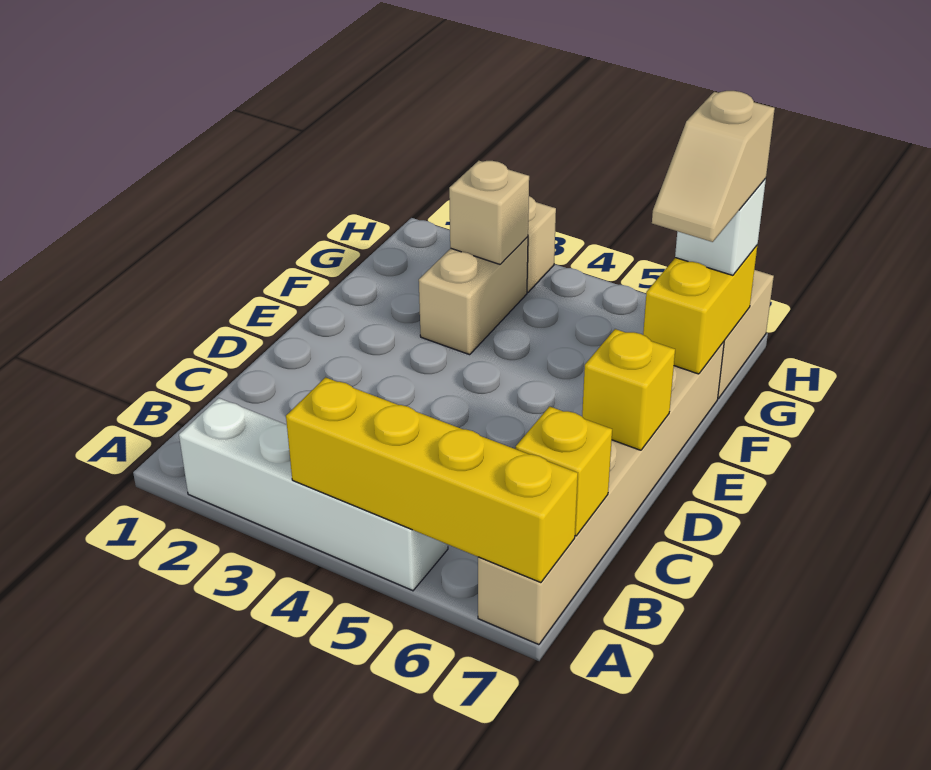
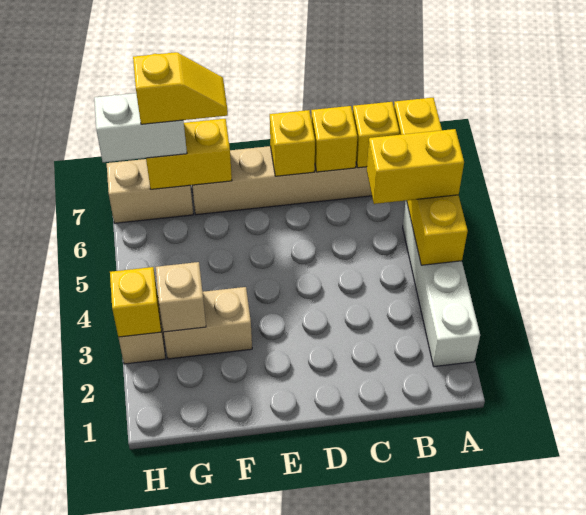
none -> yellow brick A5:B5 level 3
none -> yellow brick C7 level 2
tan slope F7:G7 level 4 top G -> yellow slope F7:G7 level 4 top G
white brick G7 level 3 -> white brick G7:H7 level 3
none -> yellow brick H3 level 2

